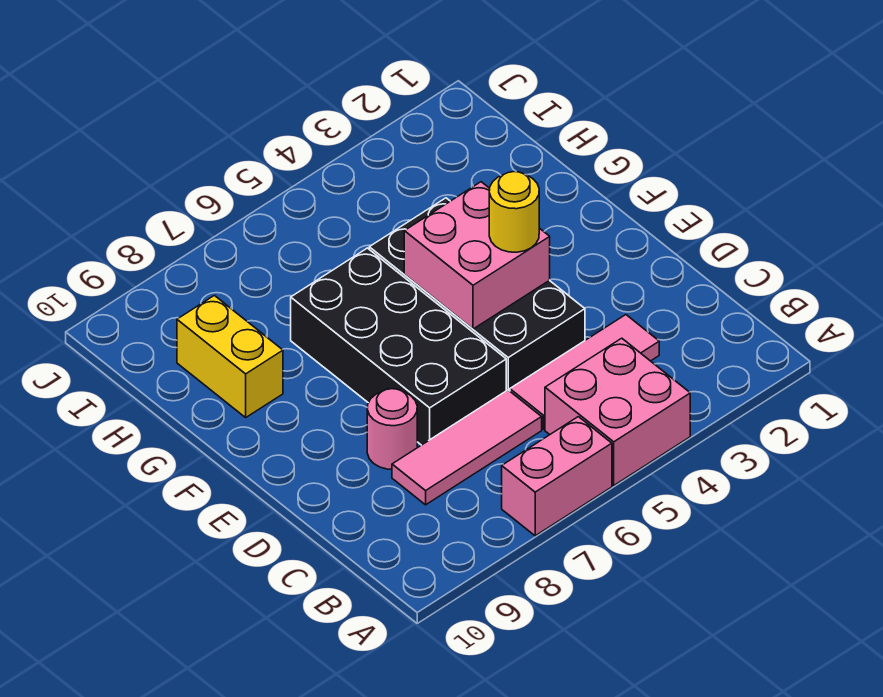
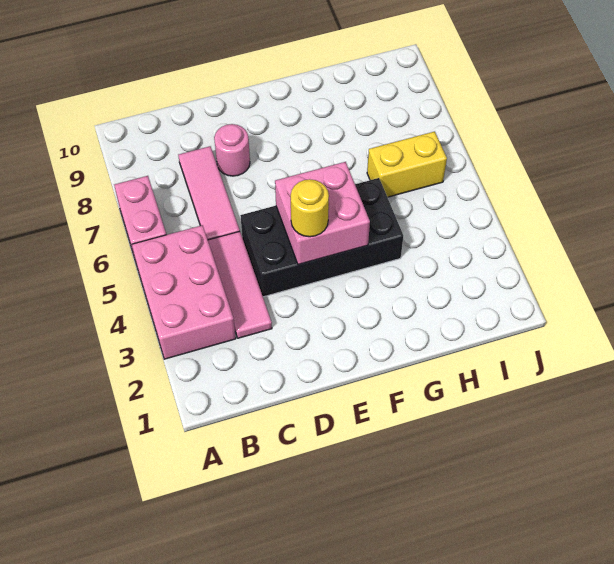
pink brick A4:B5 level 1 -> pink brick A3:B5 level 1
black brick D6:G7 level 1 -> none
yellow brick G9:H9 level 1 -> yellow brick H6:I6 level 1

